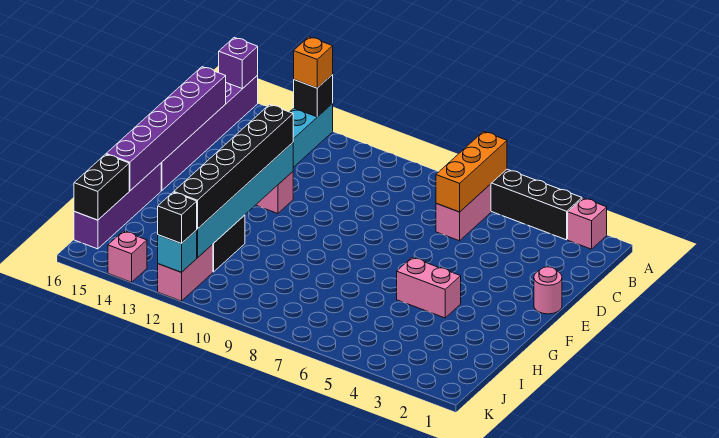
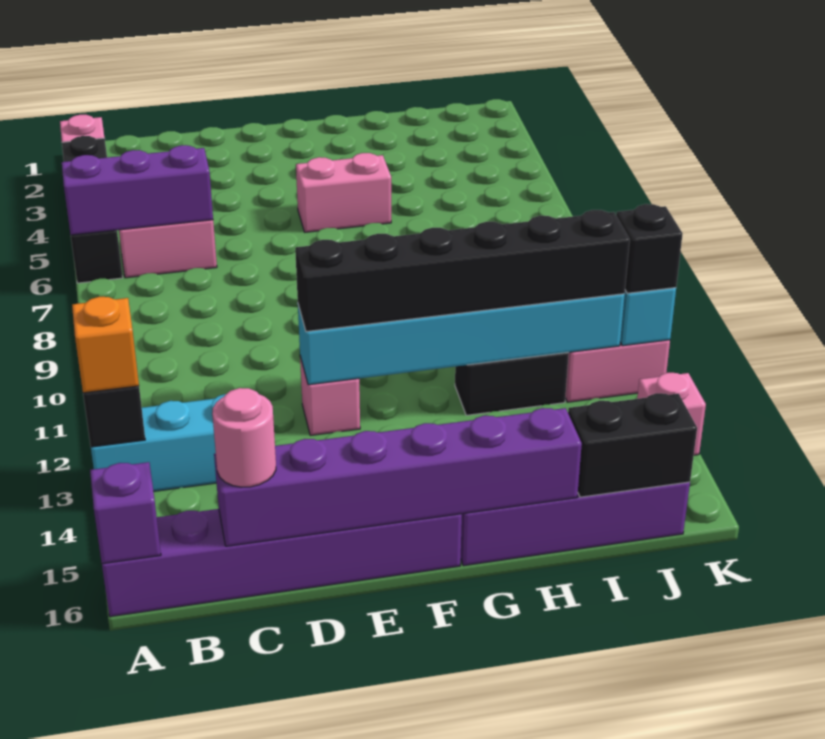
orange brick A6:C6 level 2 -> purple brick A6:C6 level 2
pink round brick E1 level 1 -> pink round brick C16 level 3
pink brick G4:G5 level 1 -> pink brick F5:G5 level 1

